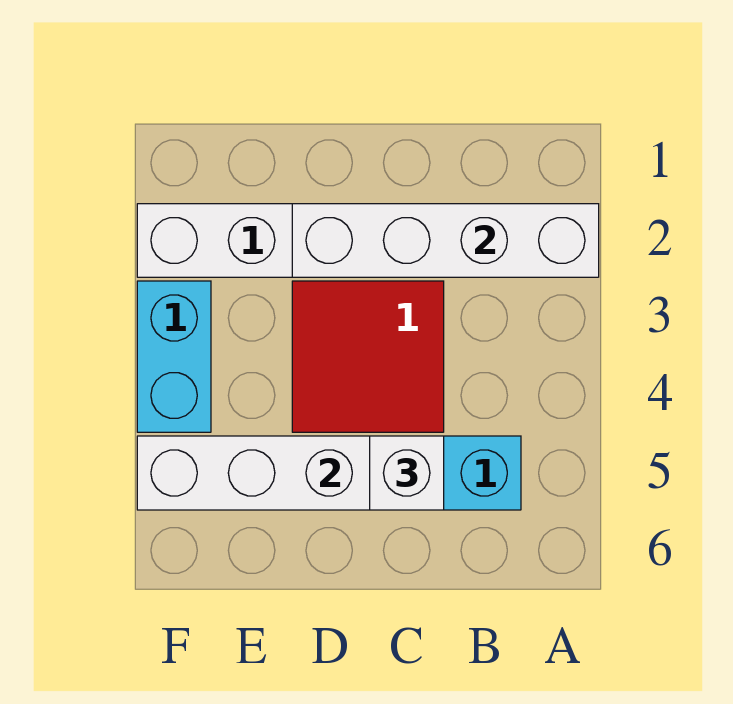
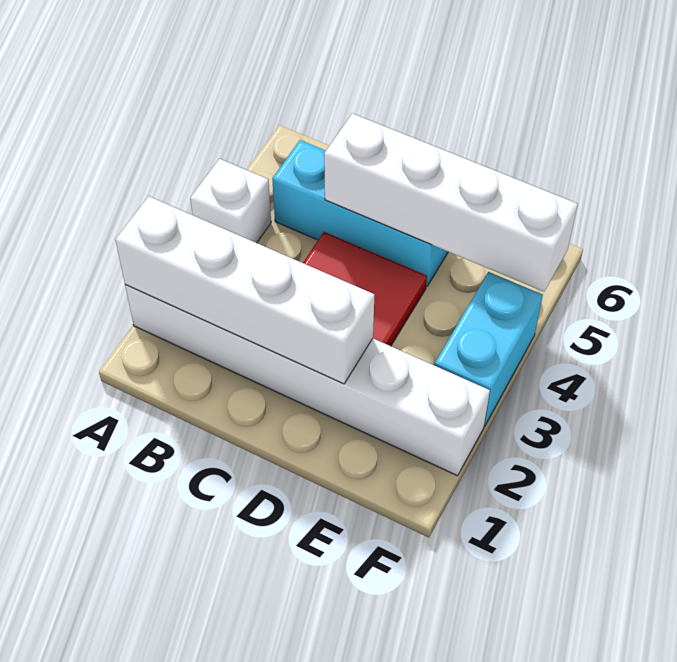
white brick C5 level 3 -> white brick A4 level 1

